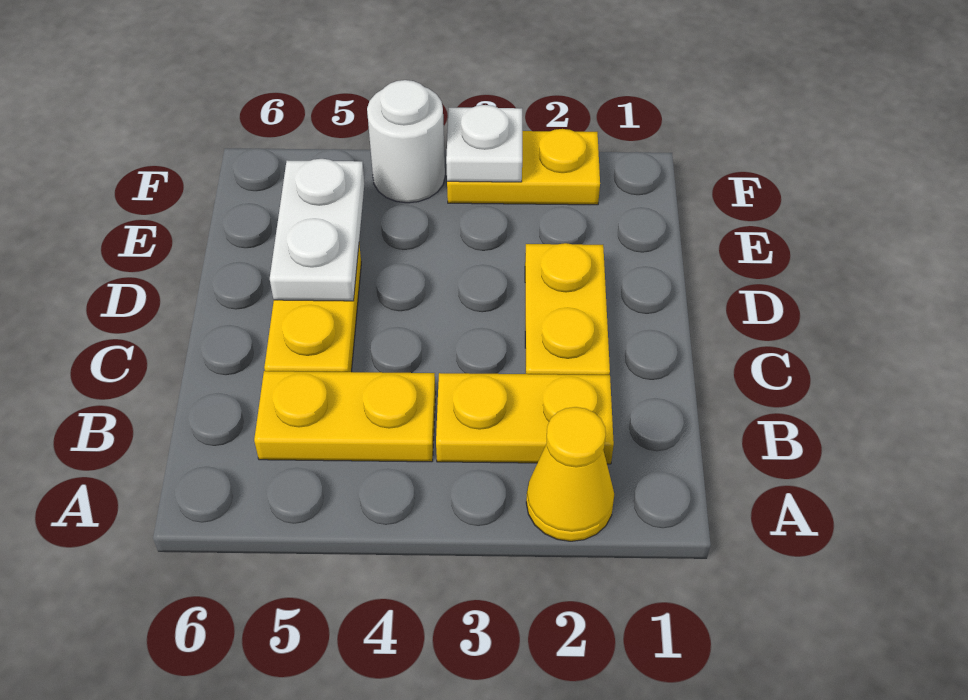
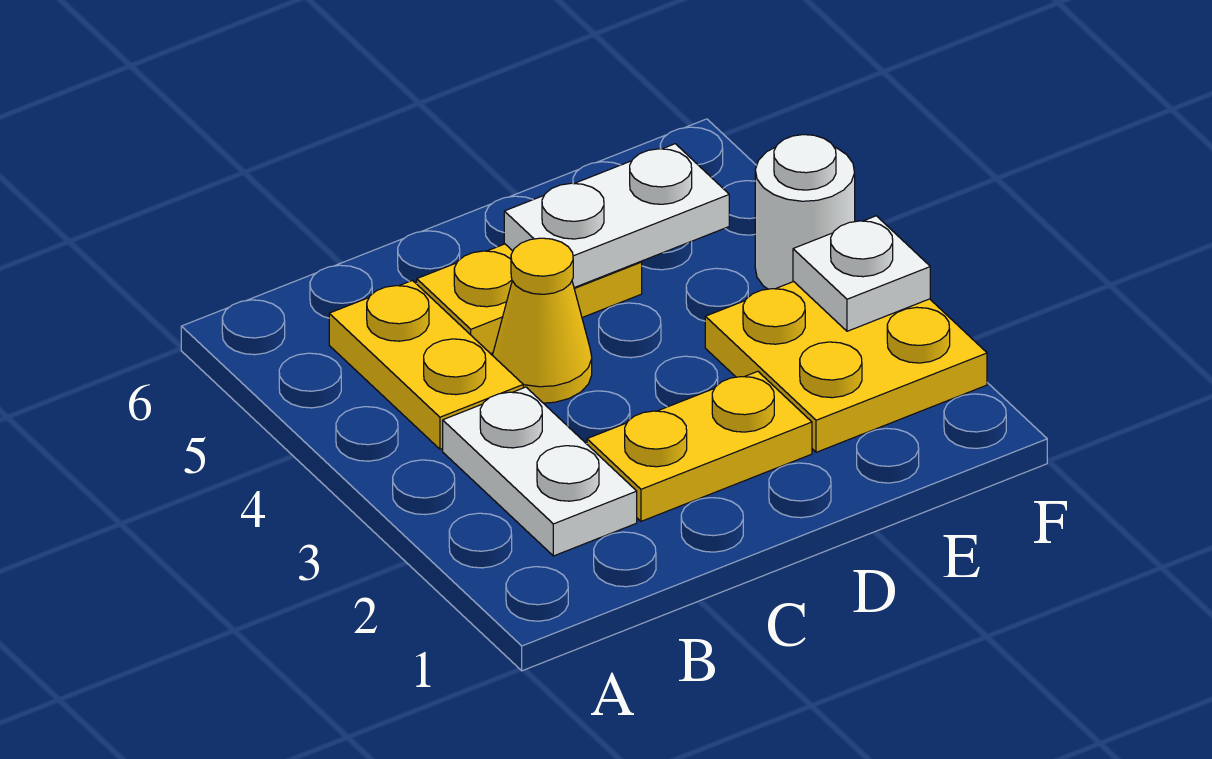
yellow cone A2 level 1 -> yellow cone C4 level 1
yellow plate B2:B3 level 1 -> white plate B2:B3 level 1
yellow plate F2:F3 level 1 -> yellow plate E2:F3 level 1

